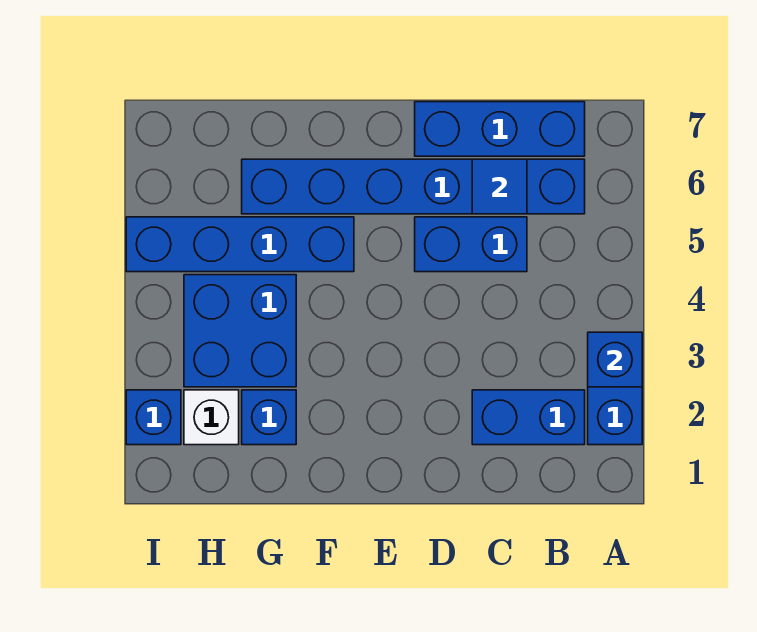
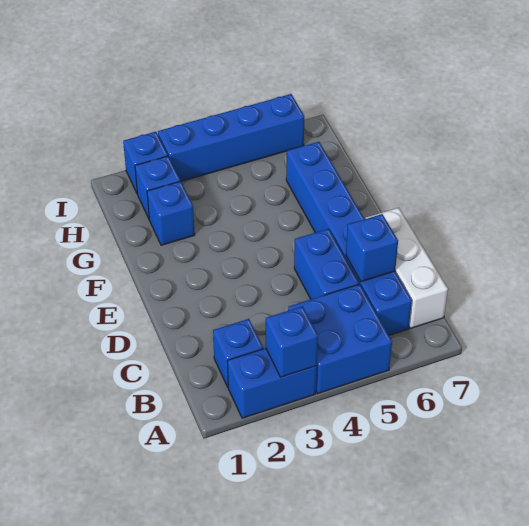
blue brick B2:C2 level 1 -> blue brick B2 level 1
blue brick B7:D7 level 1 -> white brick B7:D7 level 1
blue tile C6 level 2 -> blue brick C6 level 2
blue brick F5:I5 level 1 -> blue brick I3:I6 level 1
blue brick G3:H4 level 1 -> blue brick A4:B5 level 1
white brick H2 level 1 -> blue brick H2 level 1

